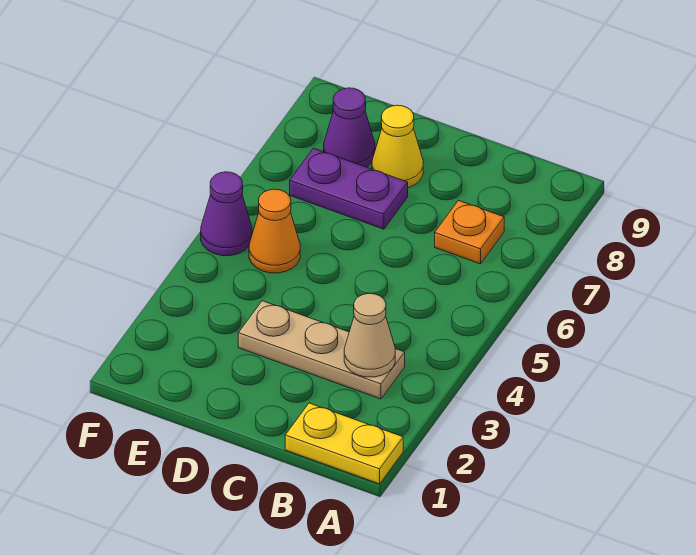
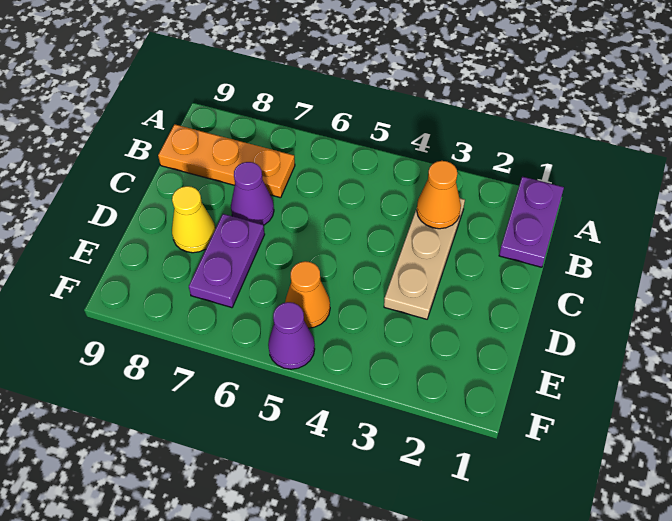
yellow plate A1:B1 level 1 -> purple plate A1:B1 level 1
tan cone B3 level 2 -> orange cone B3 level 2
orange plate B7 level 1 -> orange plate B7:B9 level 1
purple cone E8 level 1 -> purple cone C7 level 1

